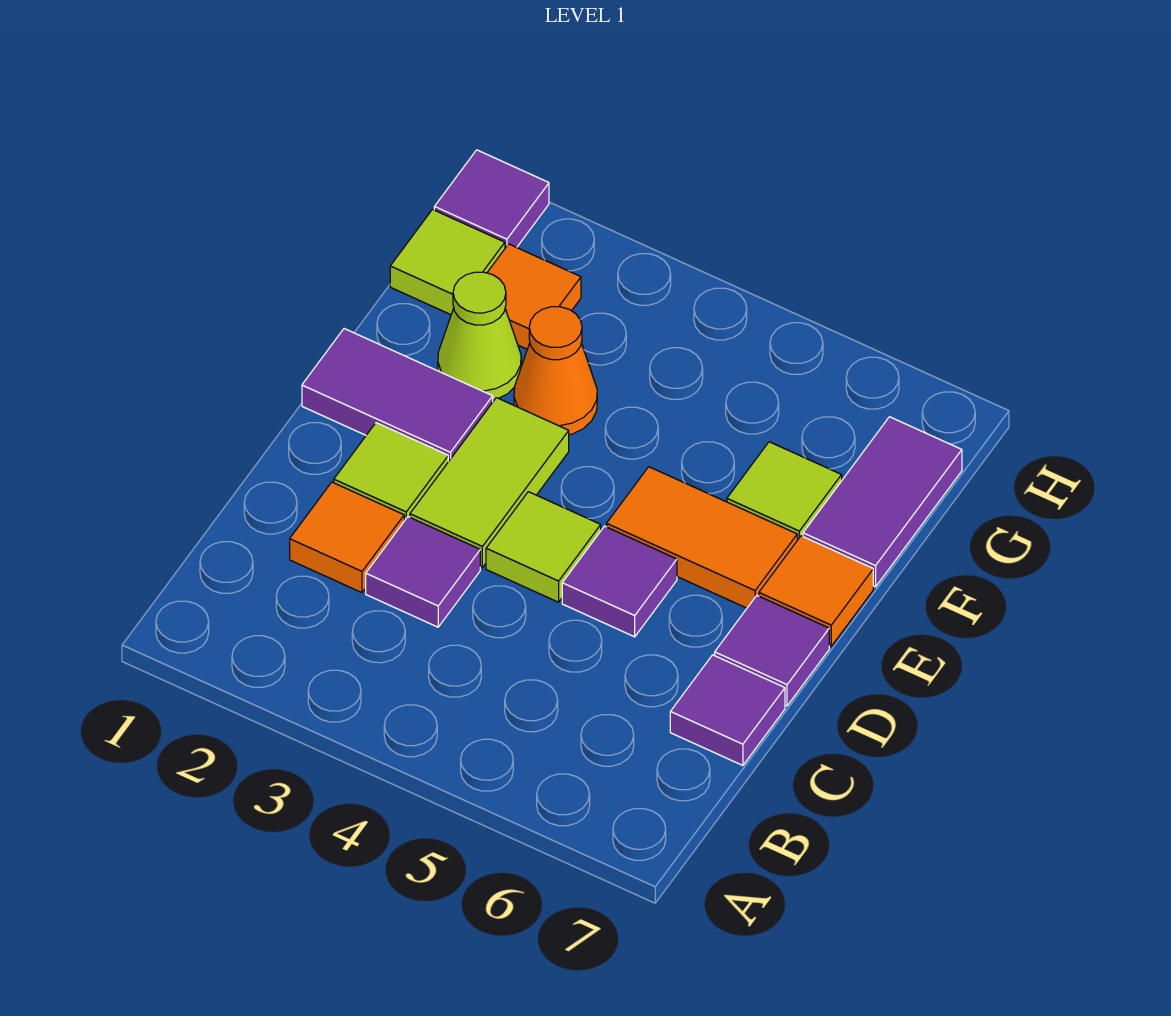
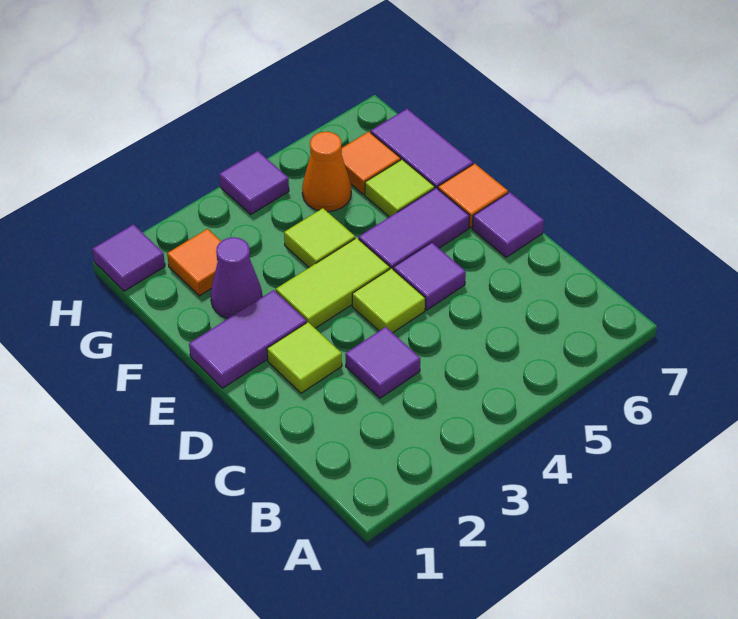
orange tile C2 level 1 -> orange tile G6 level 1
purple tile C7 level 1 -> purple tile H4 level 1
lime tile D3:E3 level 1 -> lime tile E3:E4 level 1
orange tile E5:E6 level 1 -> purple tile E5:E6 level 1
lime cone F2 level 1 -> purple cone F2 level 1
orange cone F3 level 1 -> orange cone G5 level 1
lime tile G1 level 1 -> lime tile F4 level 1

